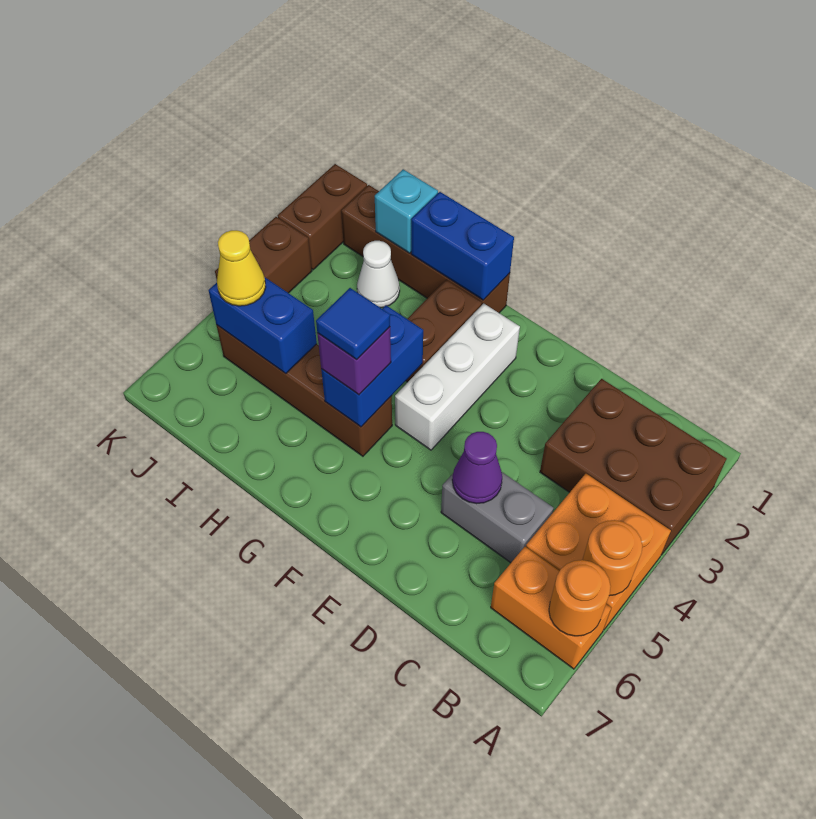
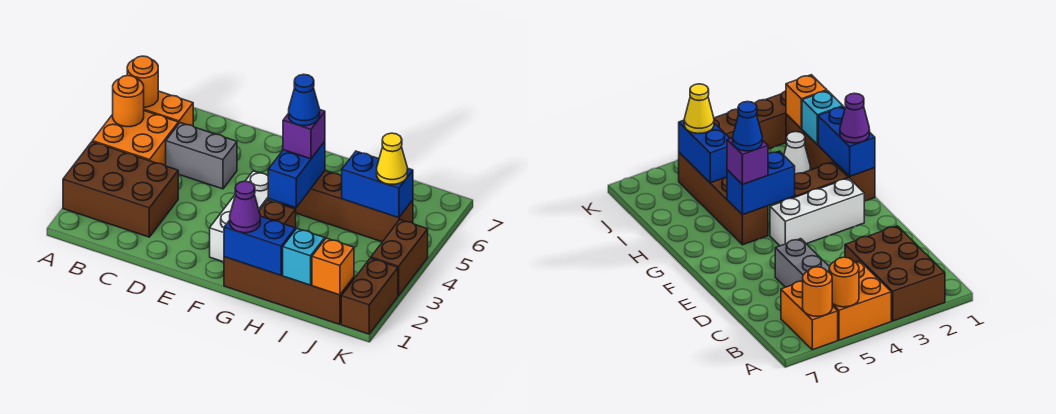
purple cone D5 level 2 -> purple cone G1 level 3
blue tile G5 level 4 -> blue cone G5 level 4
none -> orange brick J1 level 2

